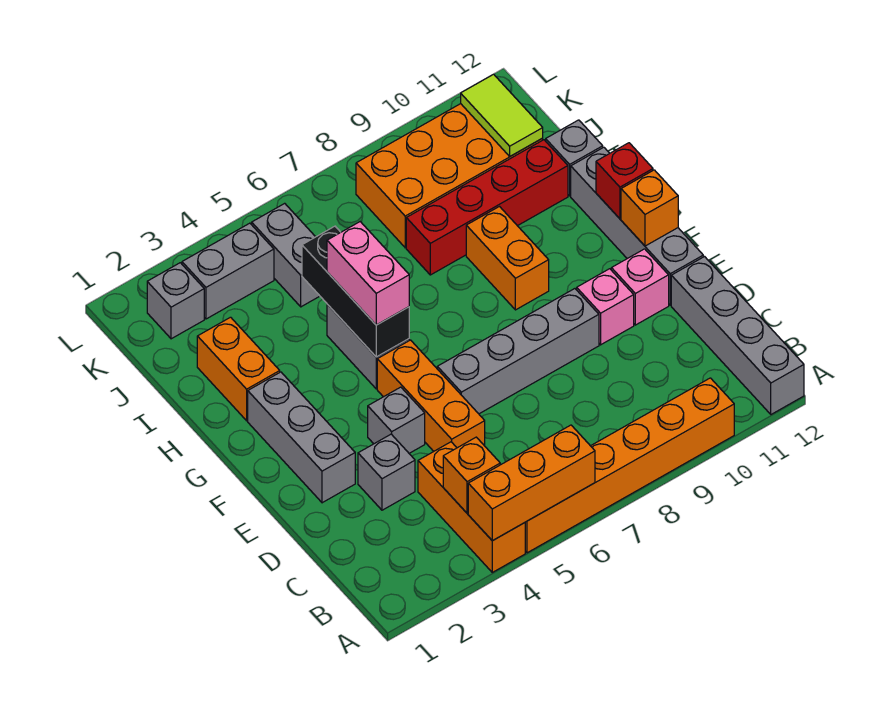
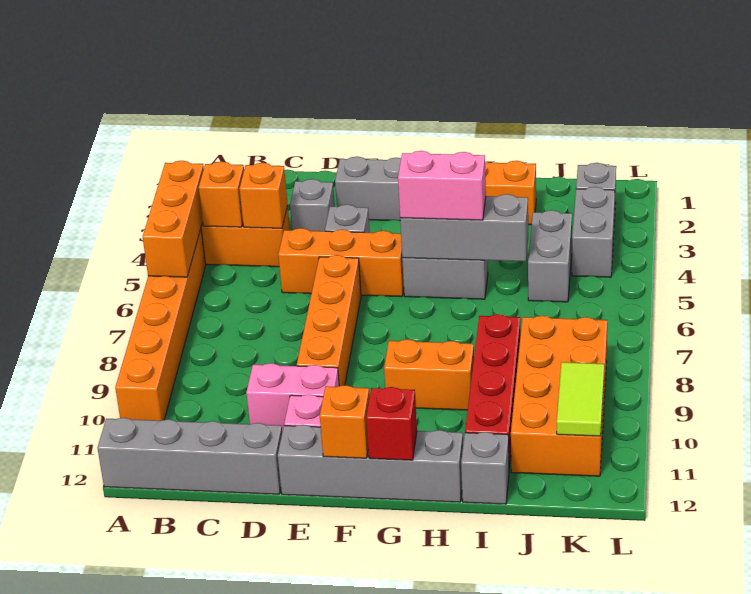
none -> orange brick C4 level 2
grey brick E6:E9 level 1 -> orange brick E6:E9 level 1
pink brick E10 level 1 -> pink brick D10:E10 level 1
black brick G5:I5 level 2 -> grey brick G5:I5 level 2
grey brick J5:K5 level 1 -> grey brick J4:J5 level 1
lime tile J11:K11 level 2 -> lime tile K10:K11 level 2

